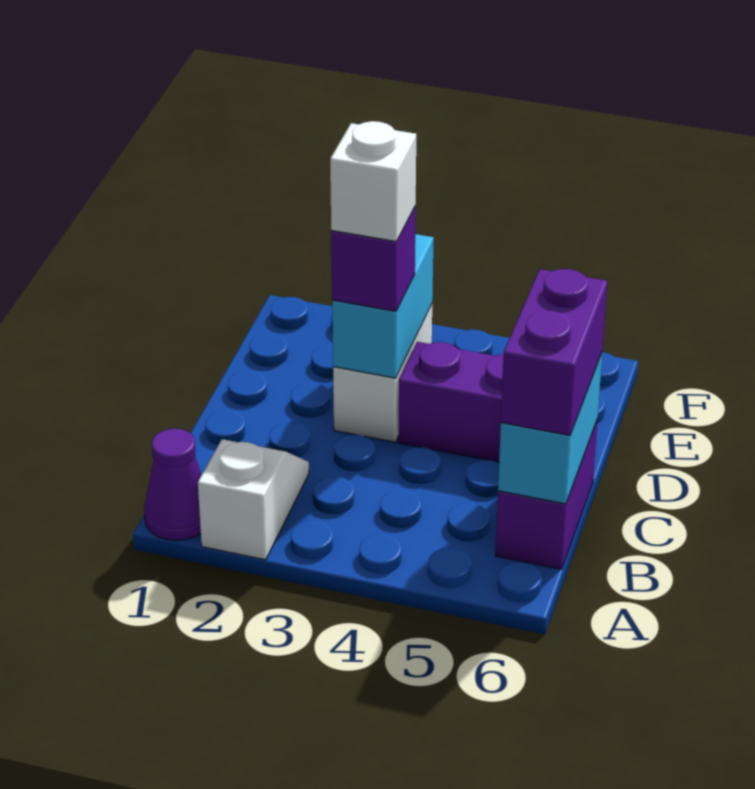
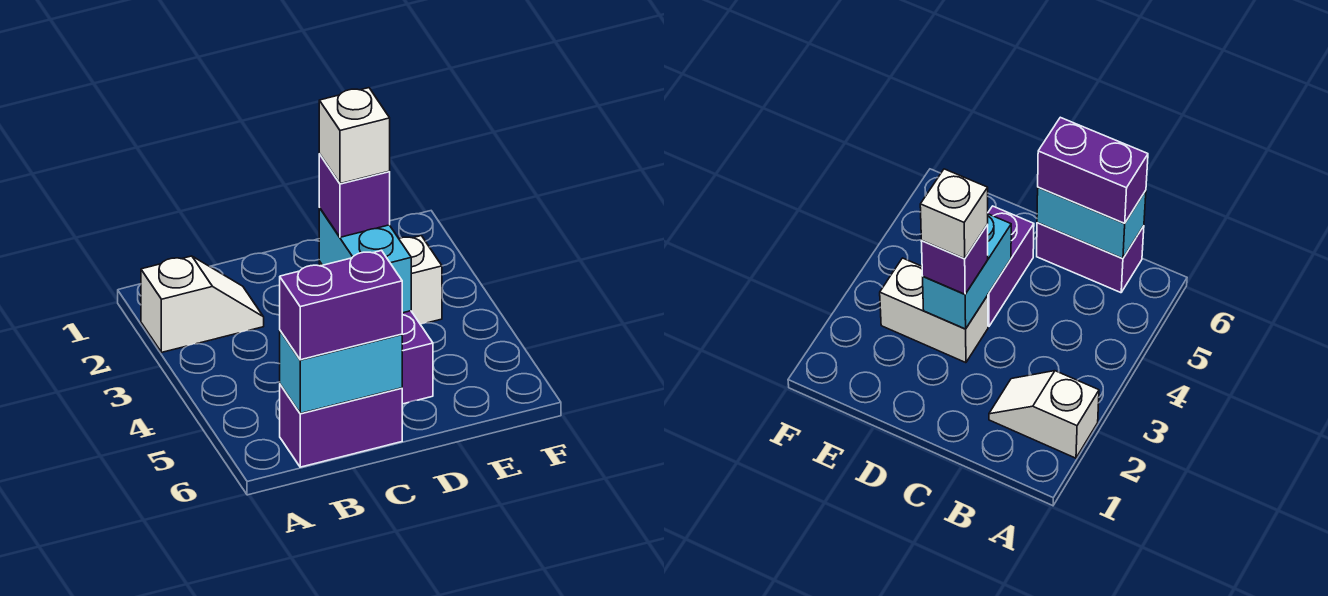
purple cone A1 level 1 -> none
cyan brick D3:E3 level 2 -> cyan brick D3:D4 level 2

